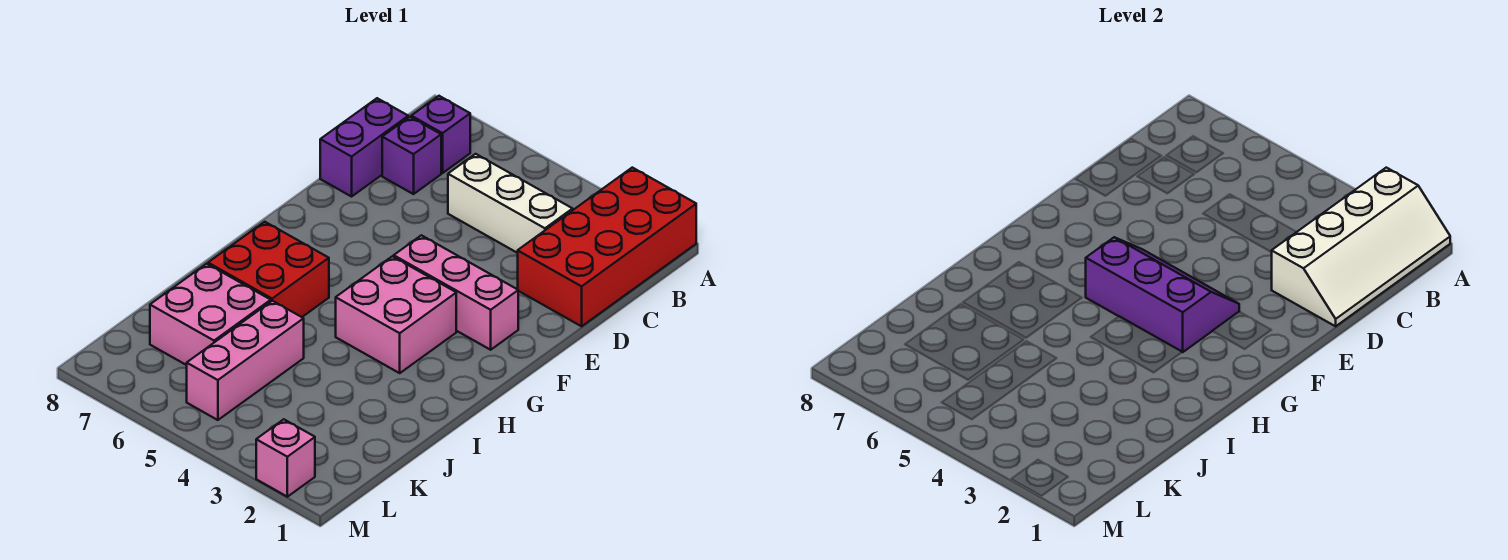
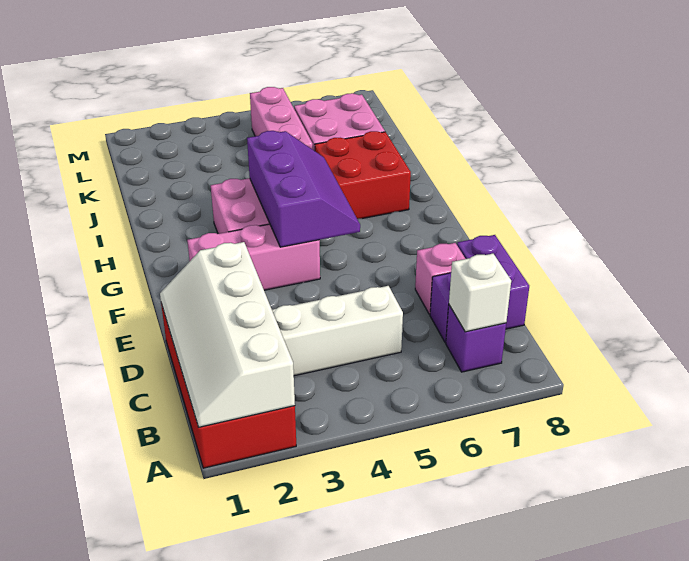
none -> white brick B7 level 2
purple slope F3:G5 level 2 top G -> purple slope F4:H5 level 2 top 4
pink brick M2 level 1 -> pink brick D7 level 1

